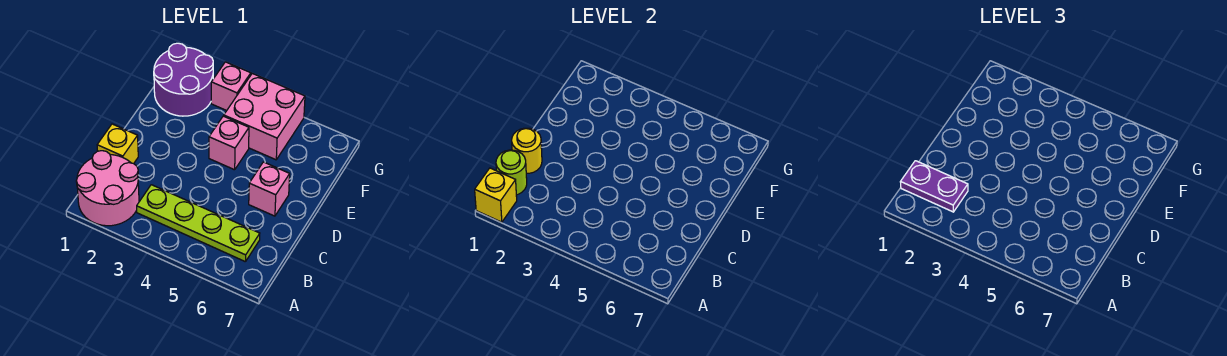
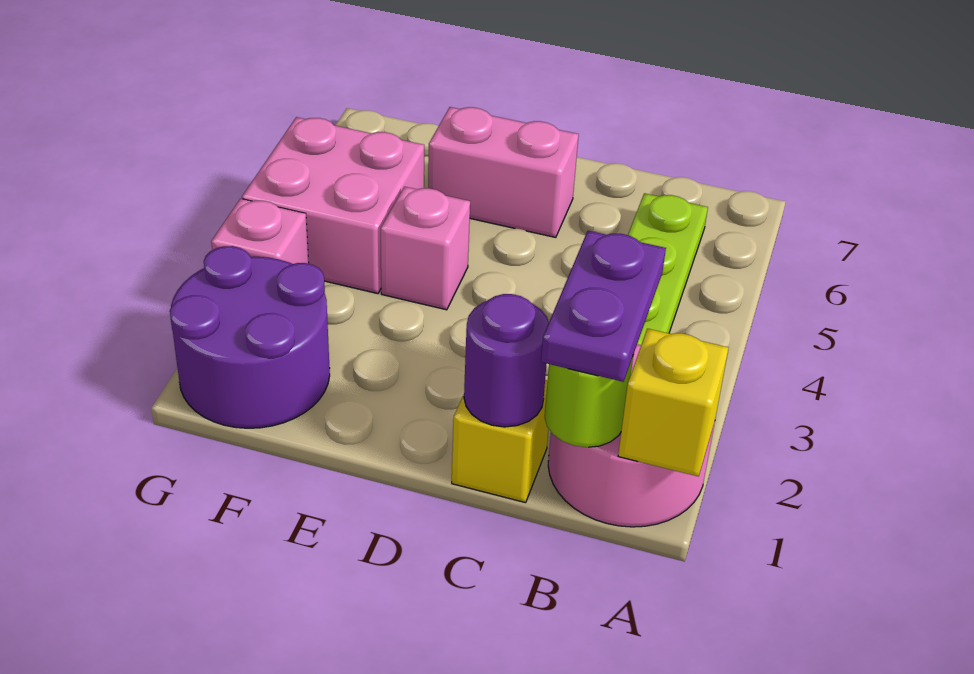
yellow round brick C1 level 2 -> purple round brick C1 level 2
pink brick D6 level 1 -> pink brick D6:E6 level 1

